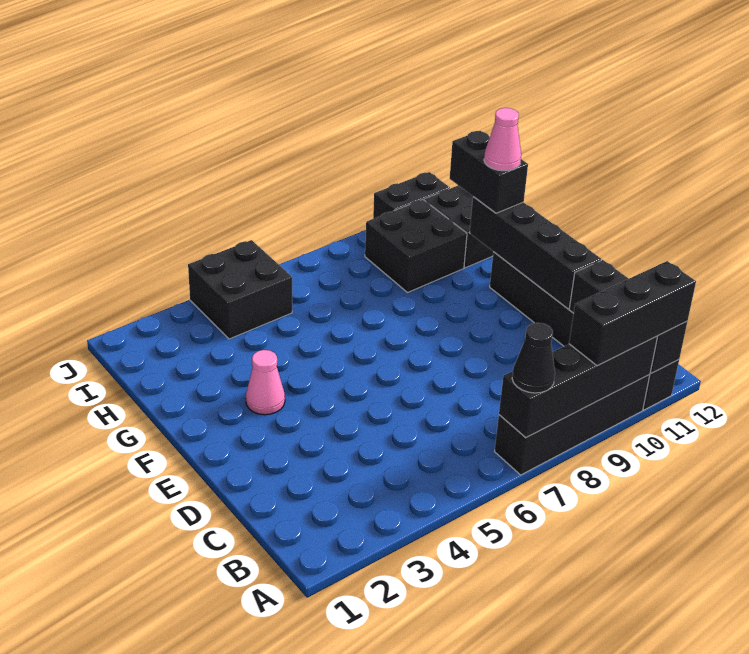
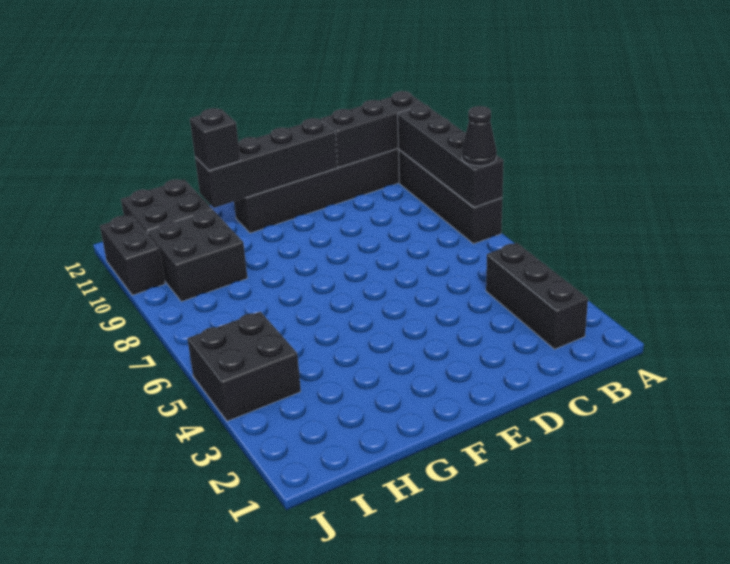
black brick A9:A11 level 3 -> black brick B2:B4 level 1
pink cone F3 level 1 -> none
black brick G11:H11 level 3 -> black brick G11 level 3
pink cone G11 level 4 -> none

